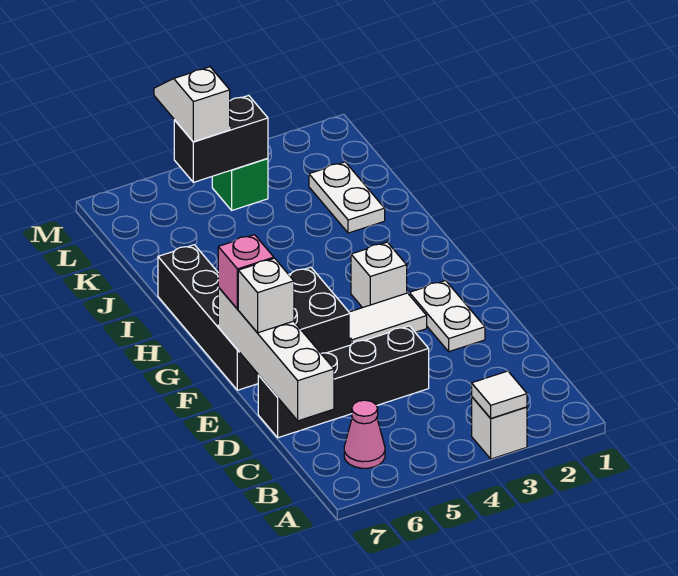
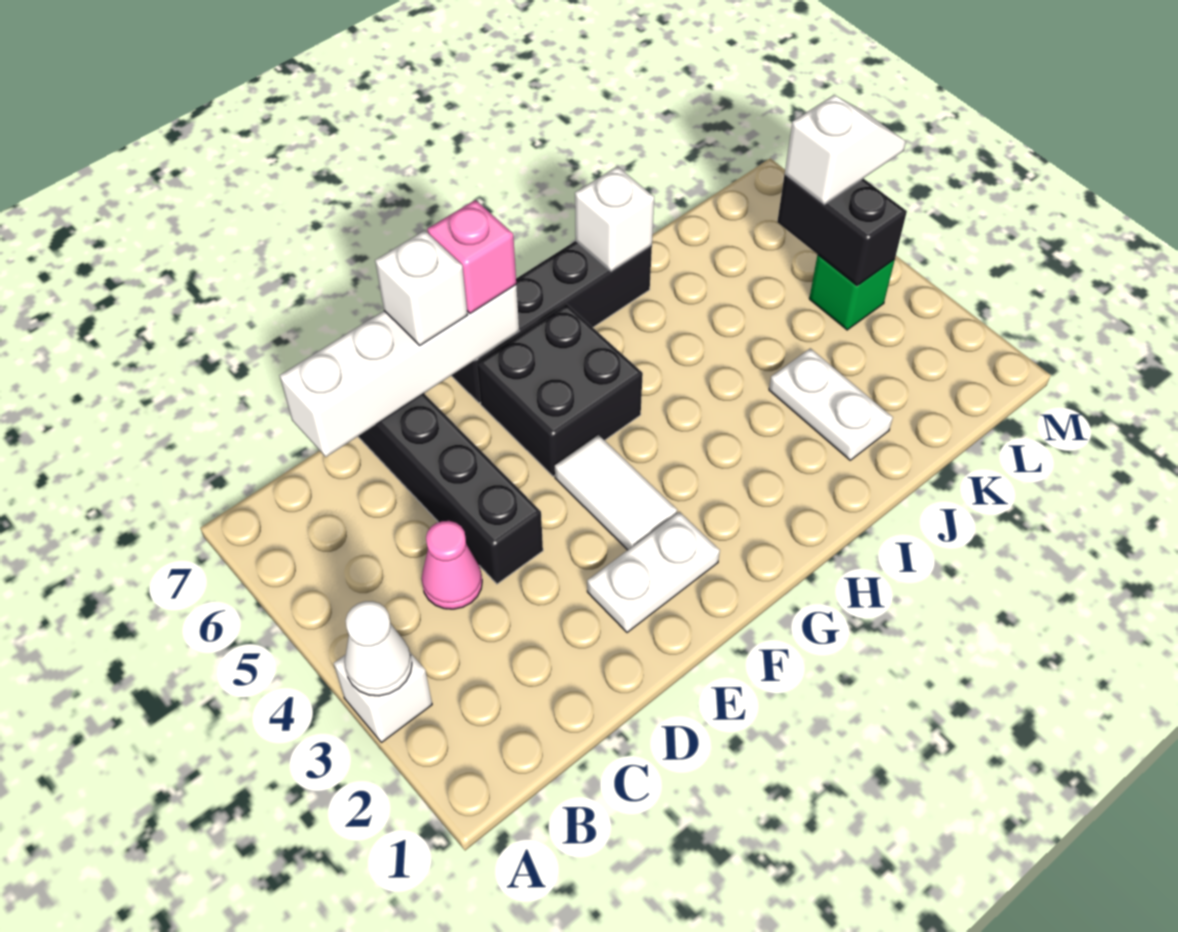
white tile A3 level 2 -> white cone A3 level 2
pink cone B6 level 1 -> pink cone C4 level 1
white brick G3 level 1 -> white brick I7 level 2
white plate J2:K2 level 1 -> white plate J2:J3 level 1

